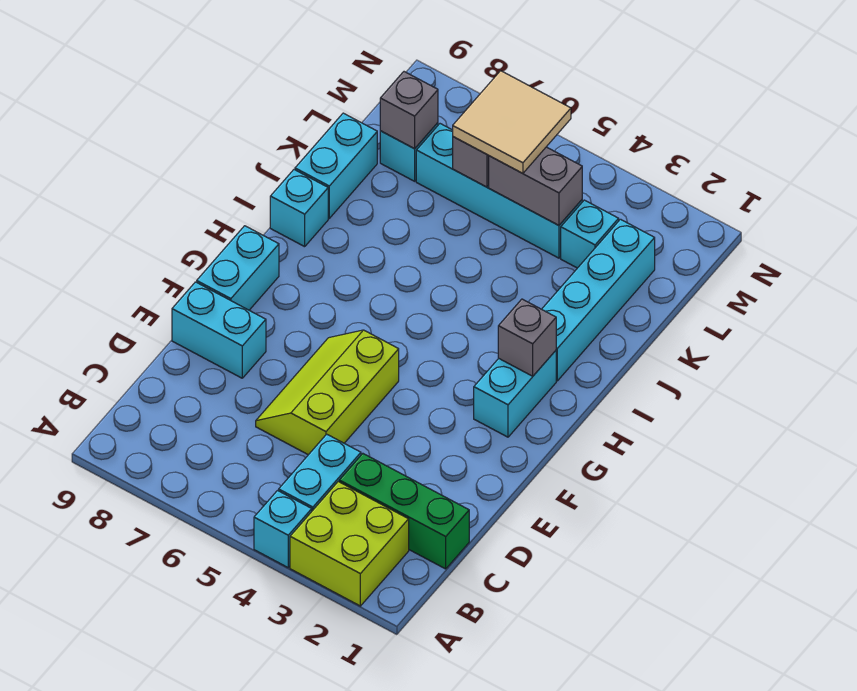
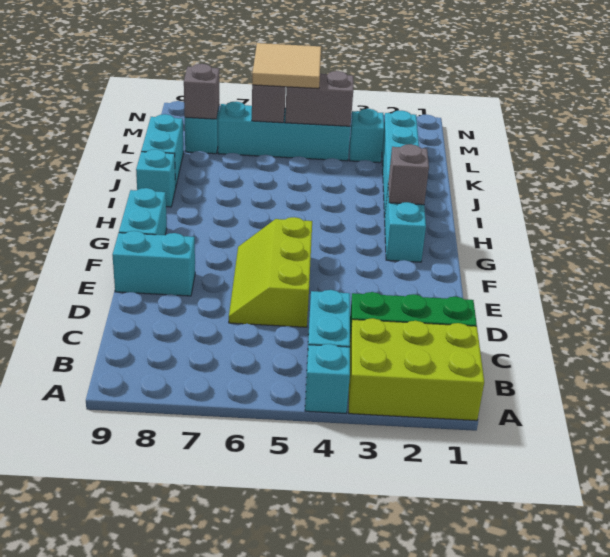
lime brick A2:B3 level 1 -> lime brick A1:B3 level 1

